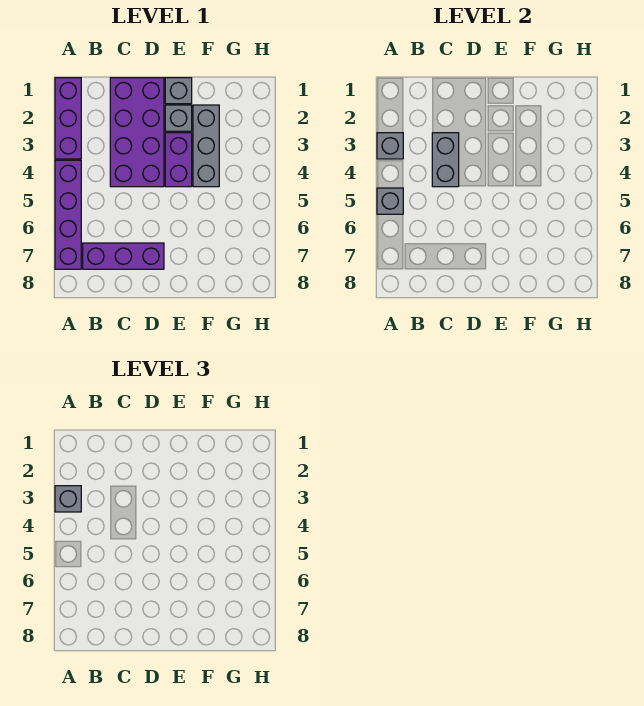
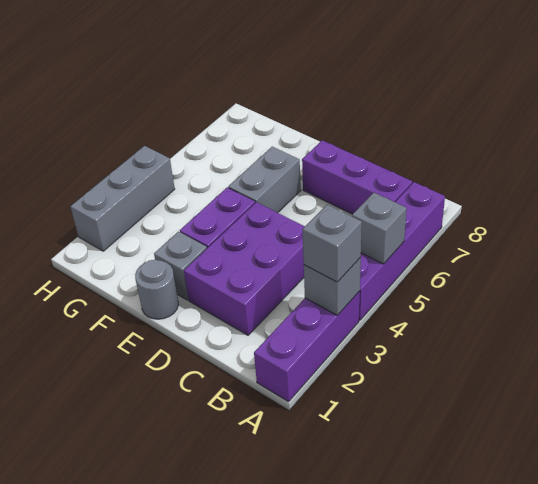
purple brick C1:D4 level 1 -> purple brick C2:D4 level 1
grey brick C3:C4 level 2 -> grey brick E5:E6 level 1
grey brick E1 level 1 -> grey round brick E1 level 1
grey brick F2:F4 level 1 -> grey brick H2:H4 level 1

